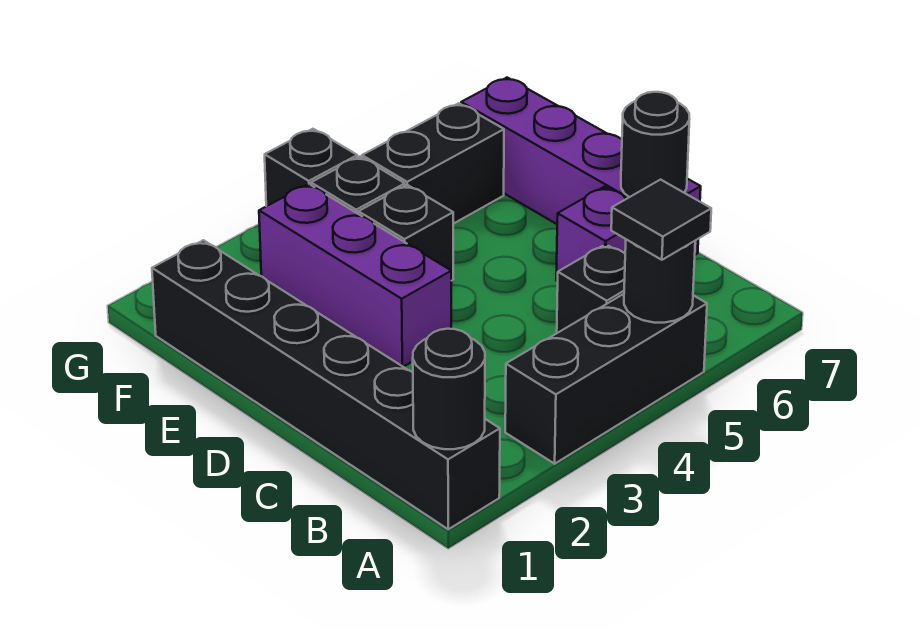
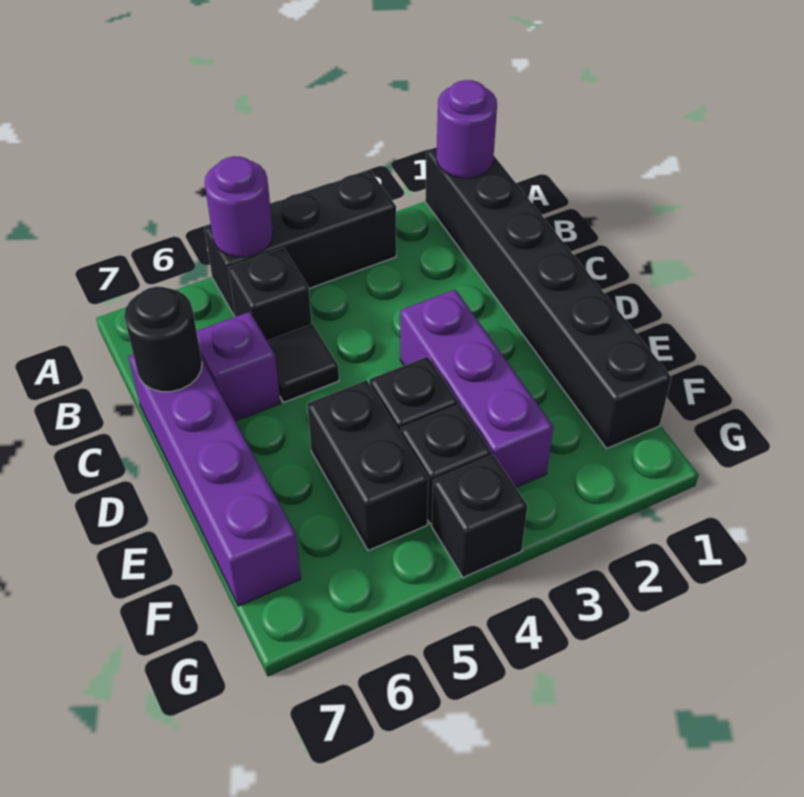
black round brick A1 level 2 -> purple round brick A1 level 2
black round brick A5 level 2 -> purple round brick A5 level 2
black tile A5 level 3 -> black tile C5 level 1
black brick F5:F6 level 1 -> black brick E5:F5 level 1

